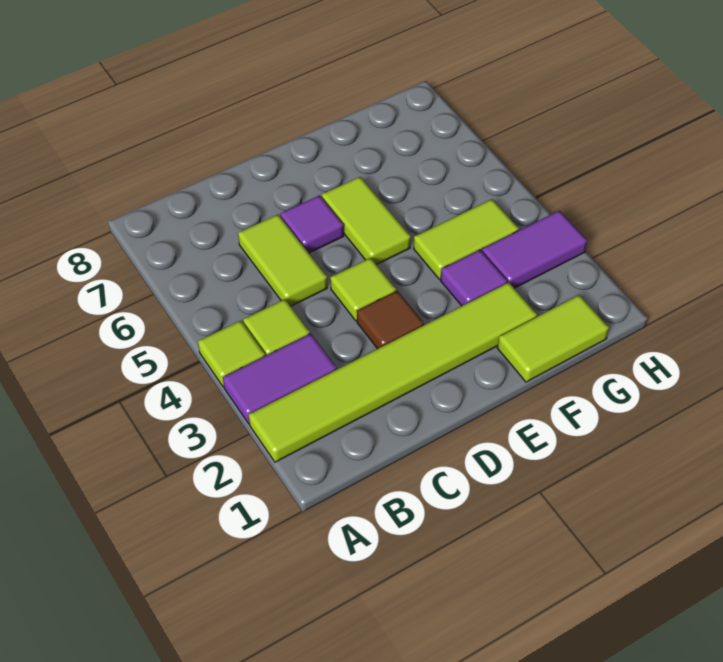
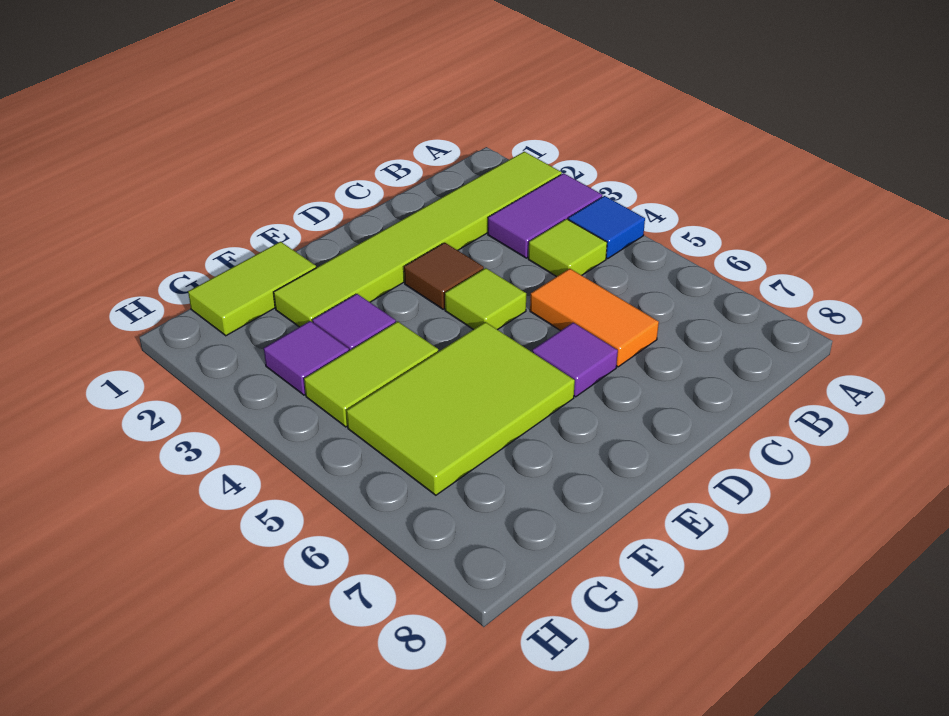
lime tile A4 level 1 -> blue tile A4 level 1
lime tile C5:C6 level 1 -> orange tile C5:C6 level 1
lime tile E5:E6 level 1 -> lime tile E5:G6 level 1
purple tile G3:H3 level 1 -> purple tile G3 level 1

